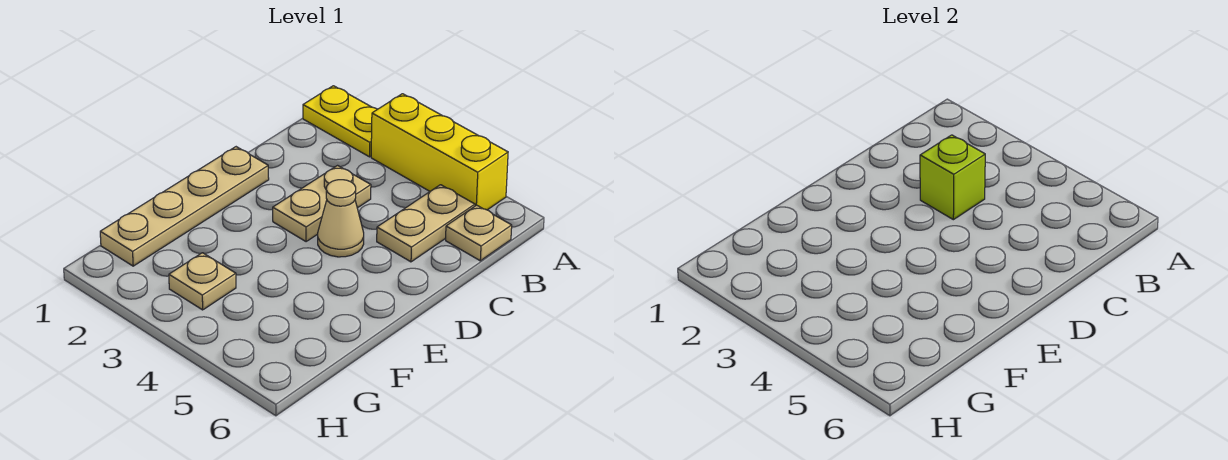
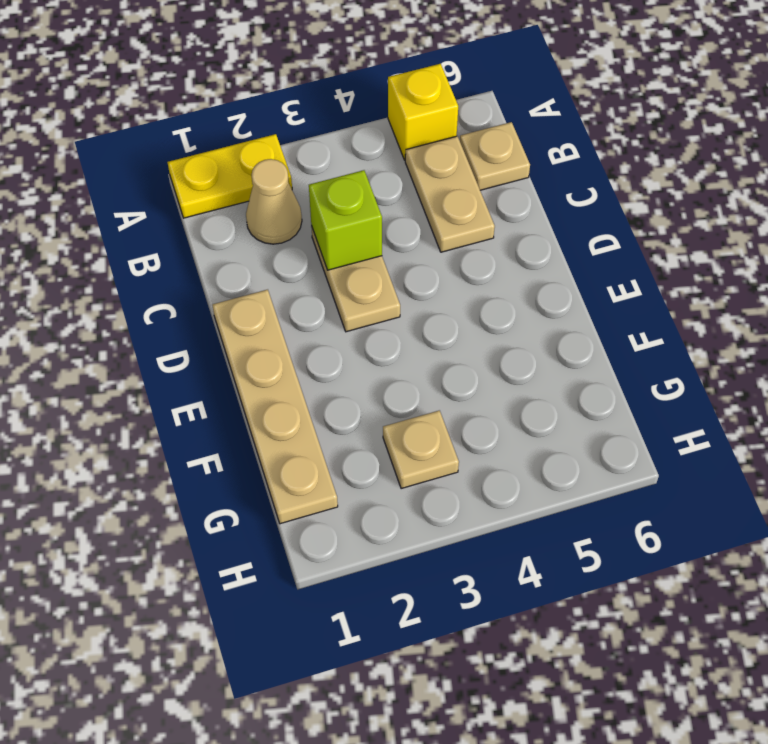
yellow brick A3:A5 level 1 -> yellow brick A5 level 1
tan cone D4 level 1 -> tan cone B2 level 1

